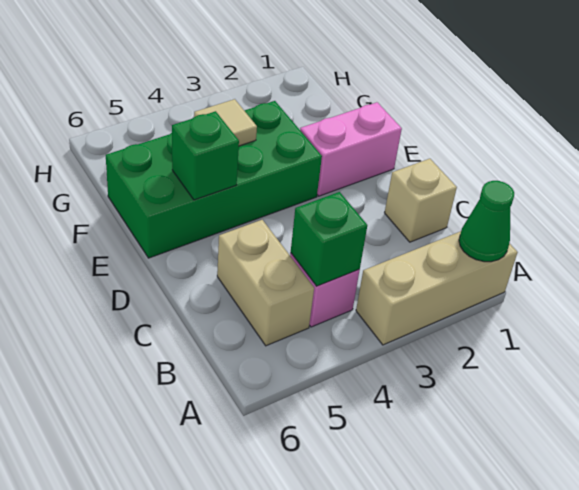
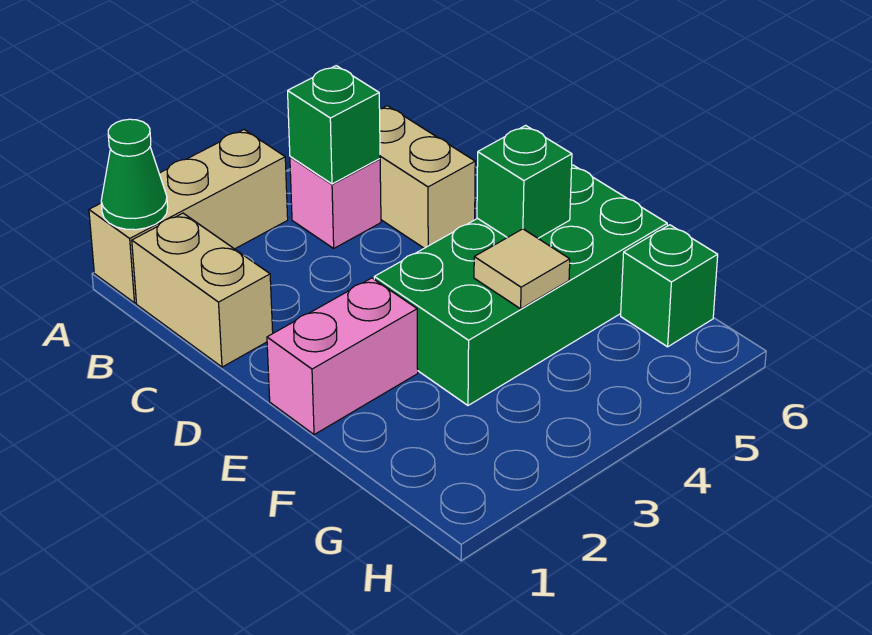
tan brick C1 level 1 -> tan brick B1:C1 level 1
none -> green brick G6 level 1

